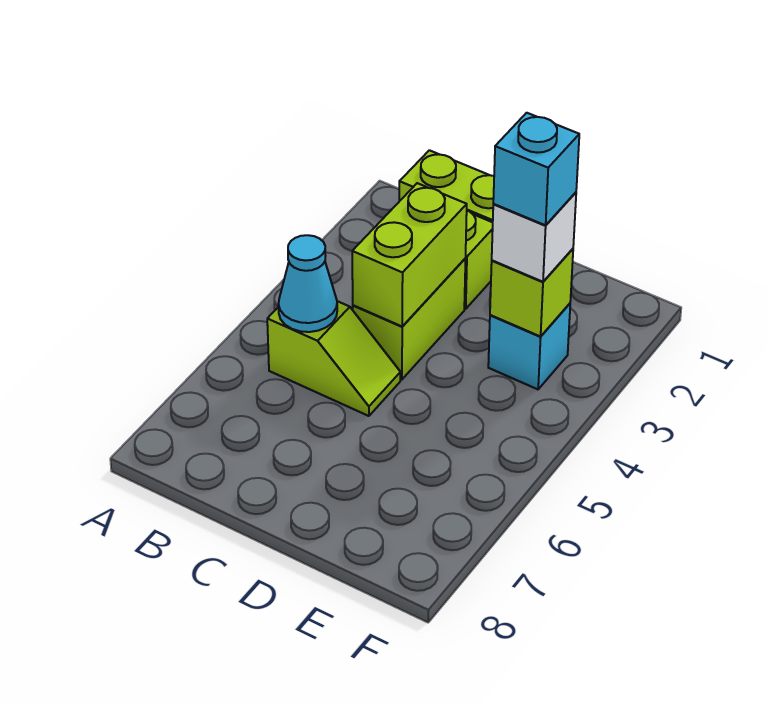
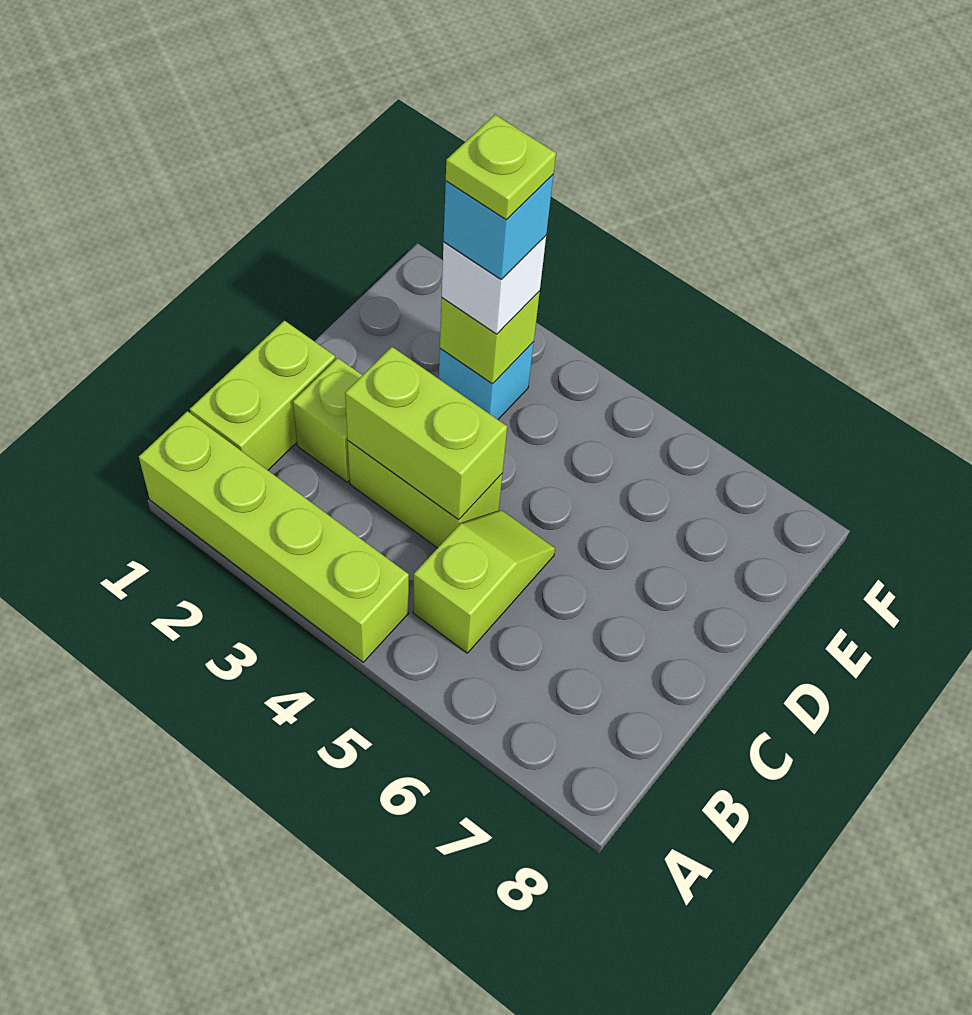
none -> lime brick A1:A4 level 1
cyan cone B5 level 2 -> none
none -> lime plate E3 level 5

